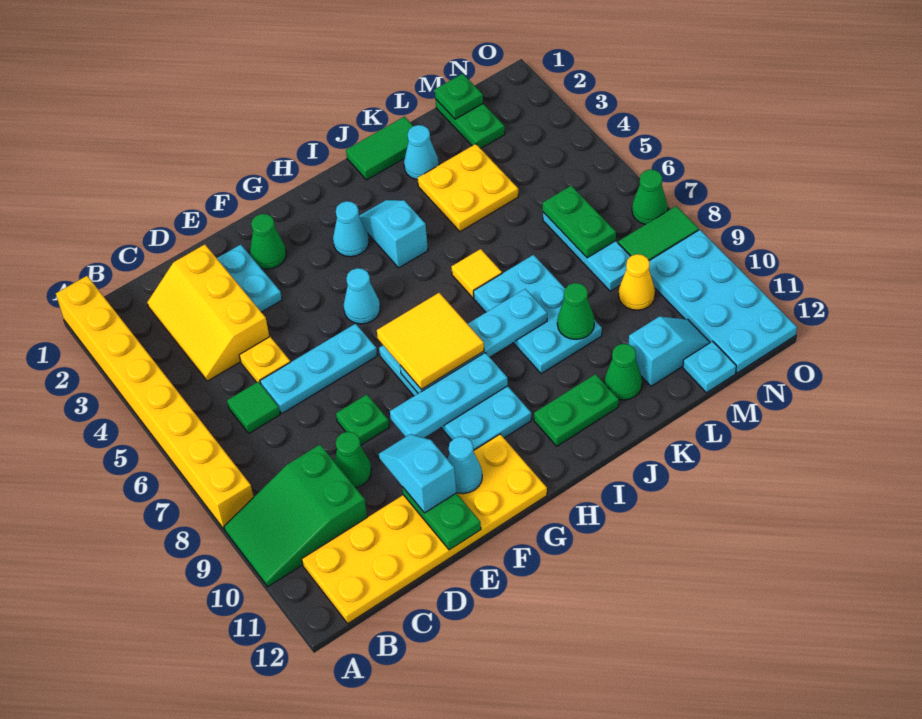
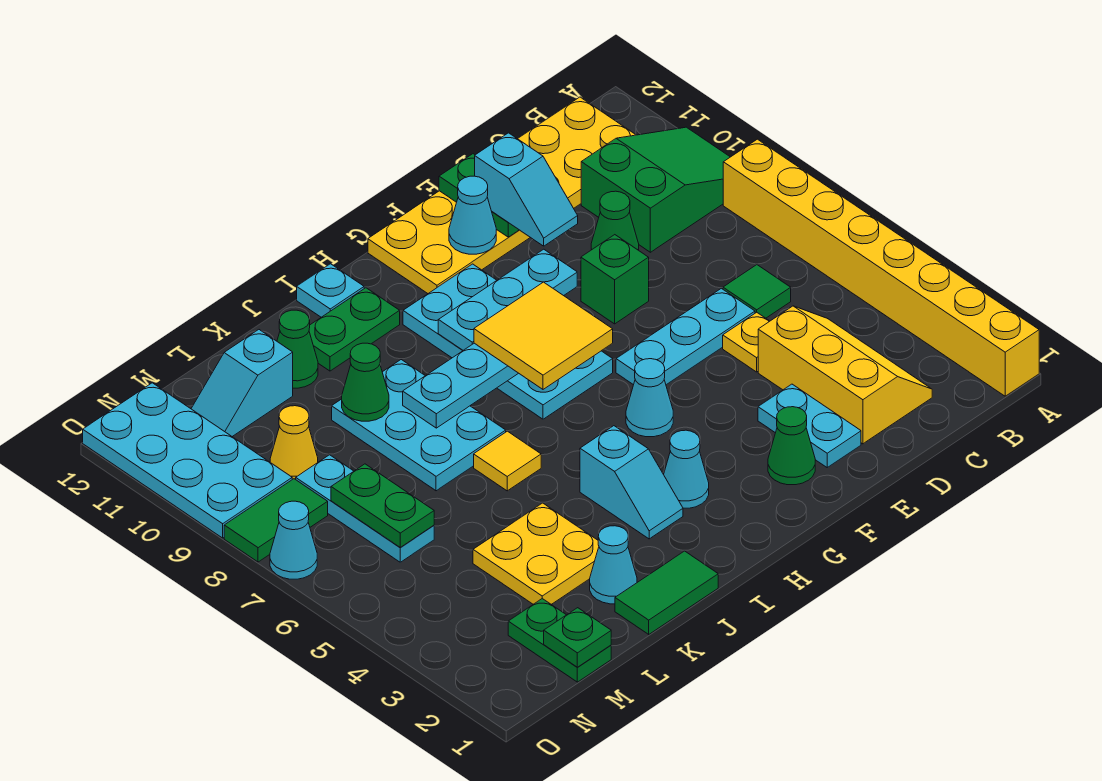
green plate E8 level 1 -> green brick E8 level 1
cyan plate M12 level 1 -> cyan plate I12 level 1
green cone O7 level 1 -> cyan cone O7 level 1

